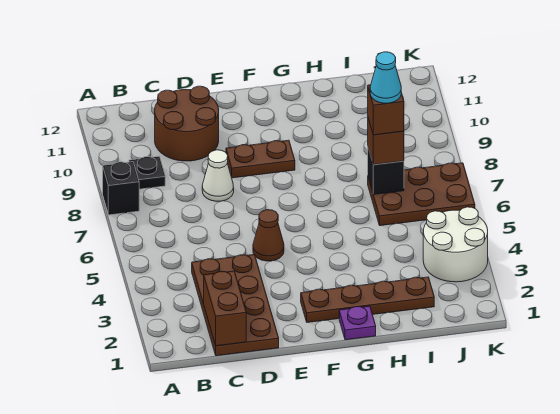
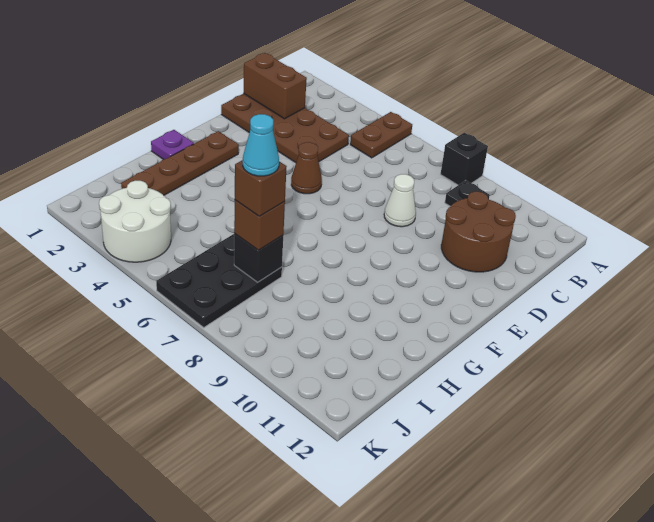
brown plate E9:F9 level 1 -> brown plate A5:B5 level 1
brown plate I6:K7 level 1 -> black plate I6:K7 level 1

